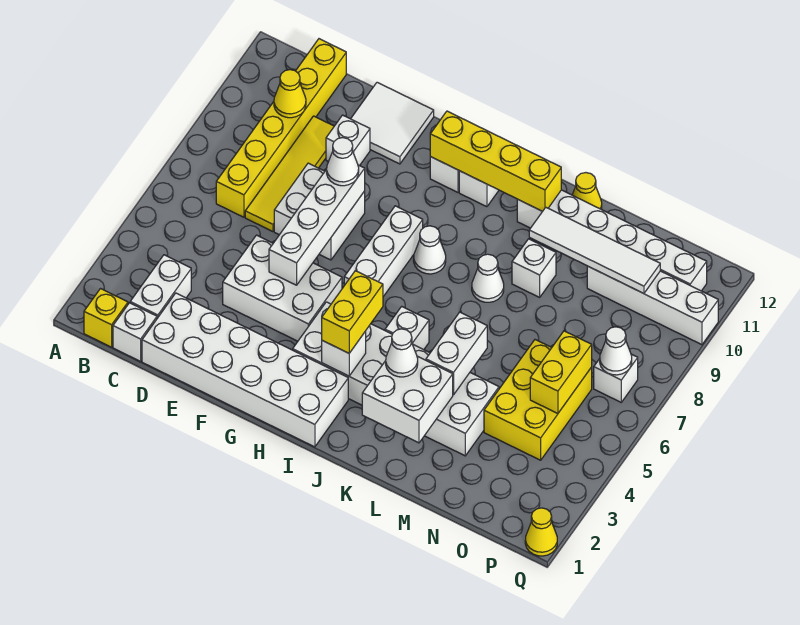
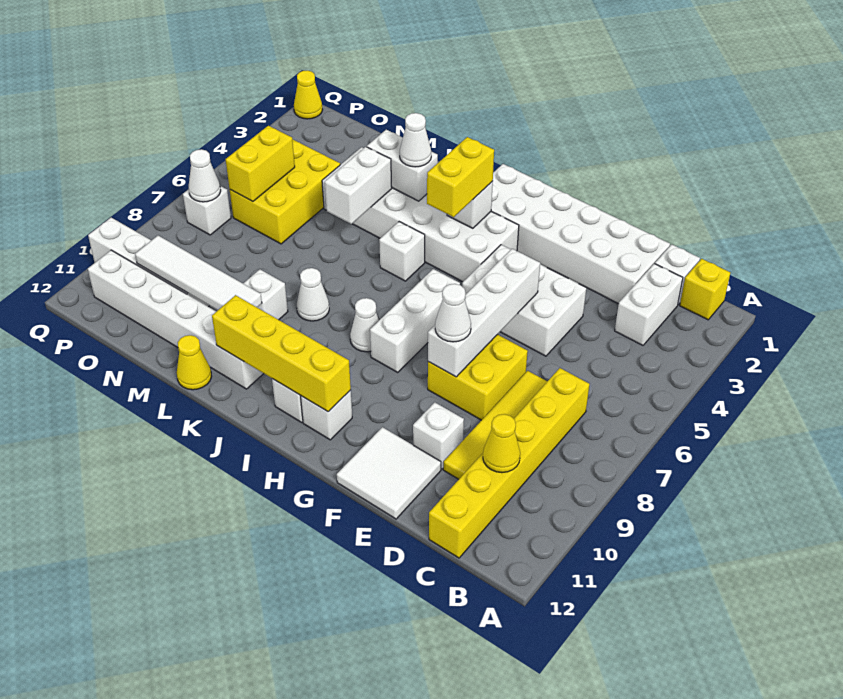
white brick E7:F8 level 1 -> yellow brick E7:F8 level 1
white brick K2:L3 level 2 -> white brick K3:L3 level 2

